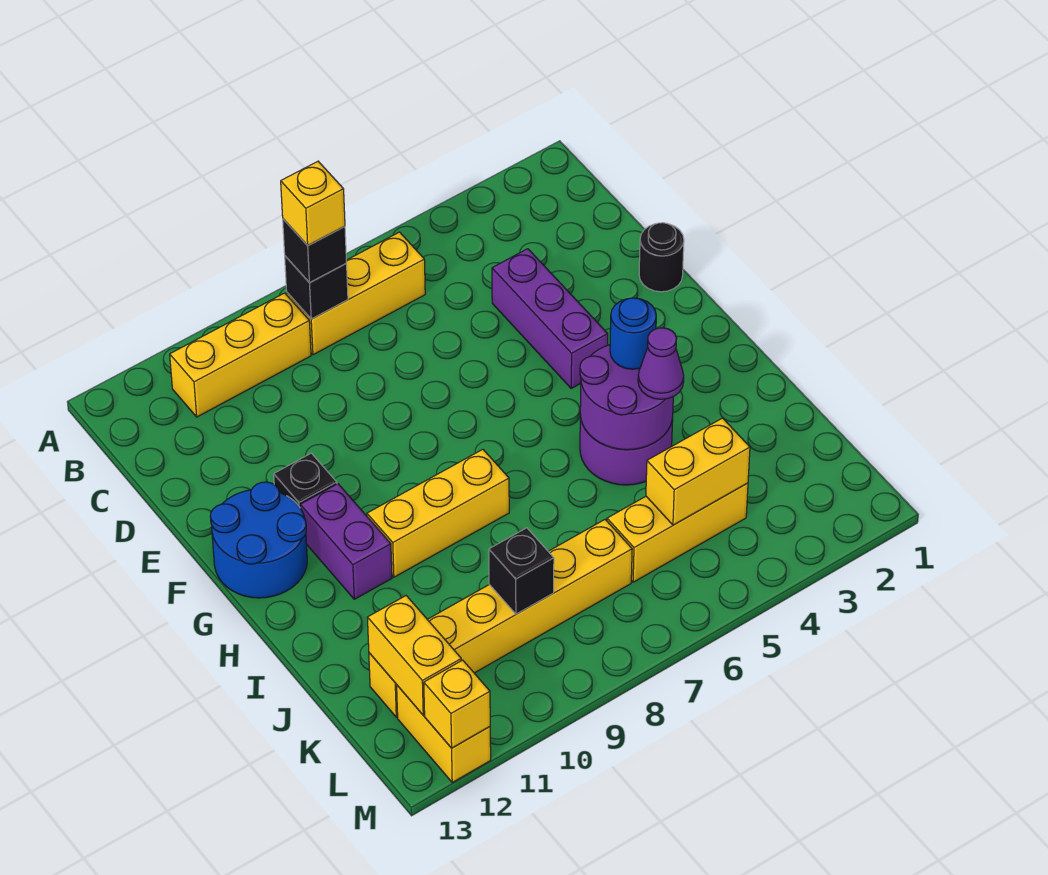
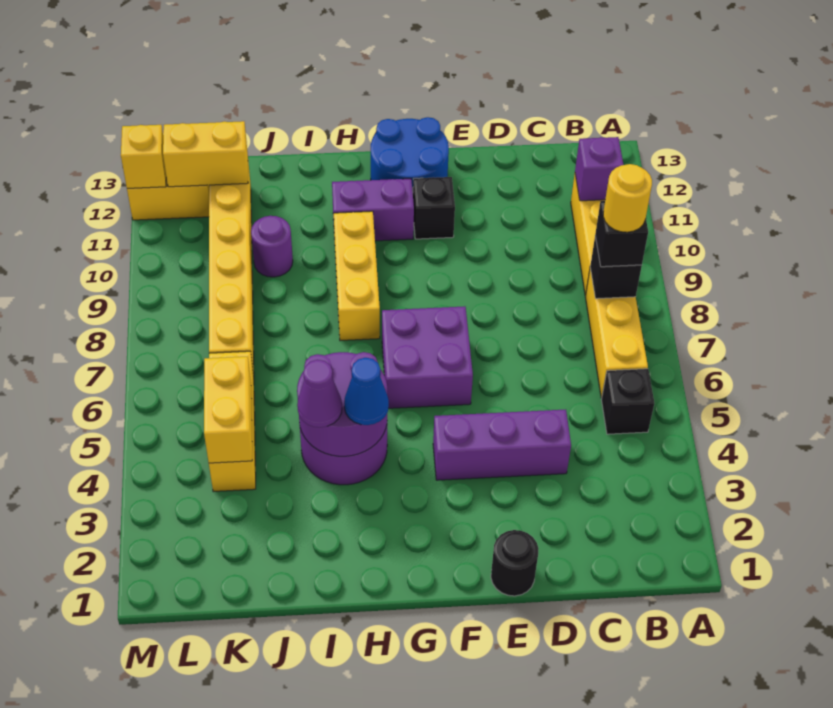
yellow brick B8 level 4 -> yellow round brick B8 level 4
none -> purple brick B11 level 2
none -> purple brick F6:G7 level 1
blue round brick H4 level 3 -> blue cone H4 level 3
none -> purple round brick J10 level 1
black brick K9 level 2 -> black brick B5 level 1

